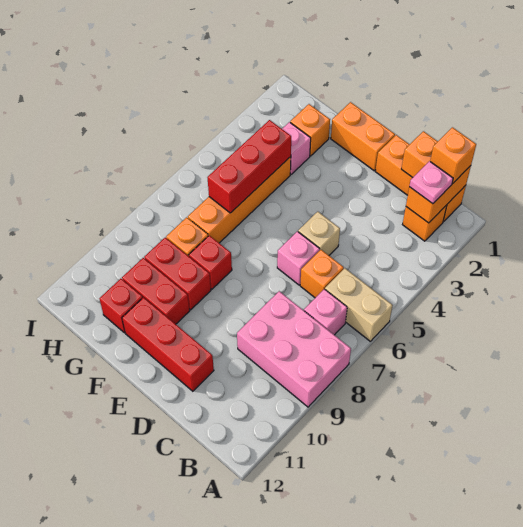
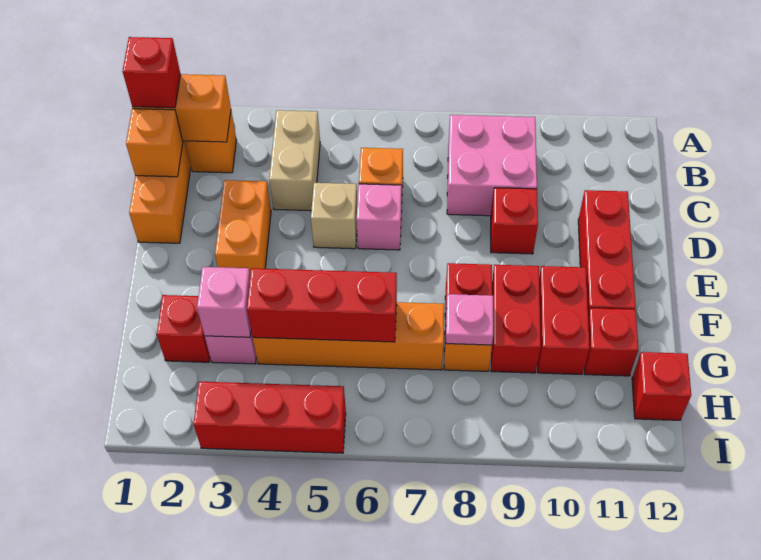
tan brick A6:B6 level 1 -> tan brick B4:C4 level 1
pink brick A8:C9 level 1 -> pink brick B8:C9 level 1
orange brick B1 level 3 -> red brick B1 level 3
pink plate B2 level 3 -> pink plate G8 level 2
pink brick B7 level 1 -> pink brick G3 level 2
none -> red brick D9 level 1
orange brick E1:F1 level 1 -> orange brick D3:E3 level 1
orange brick G2 level 1 -> red brick G2 level 1
none -> red brick H12 level 1
none -> red brick I3:I5 level 1

